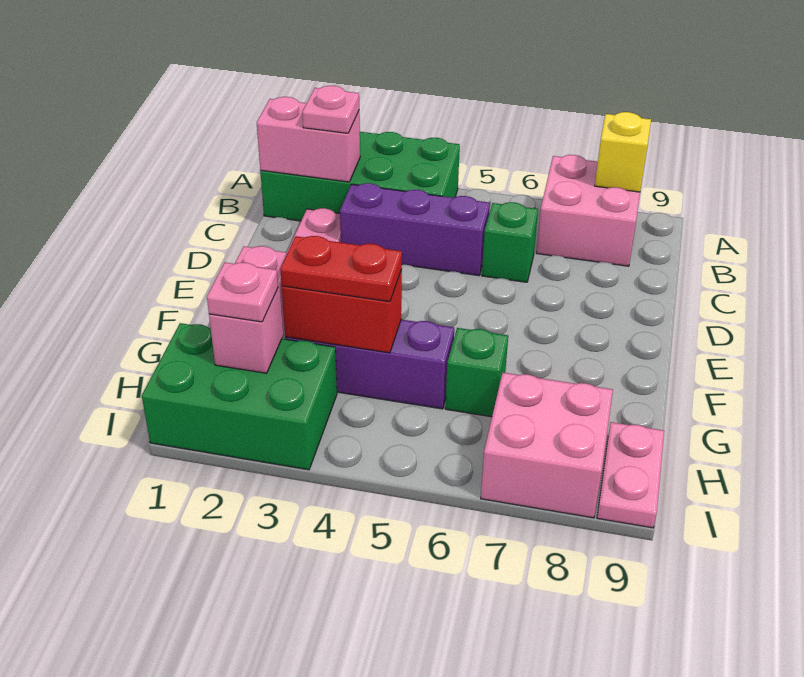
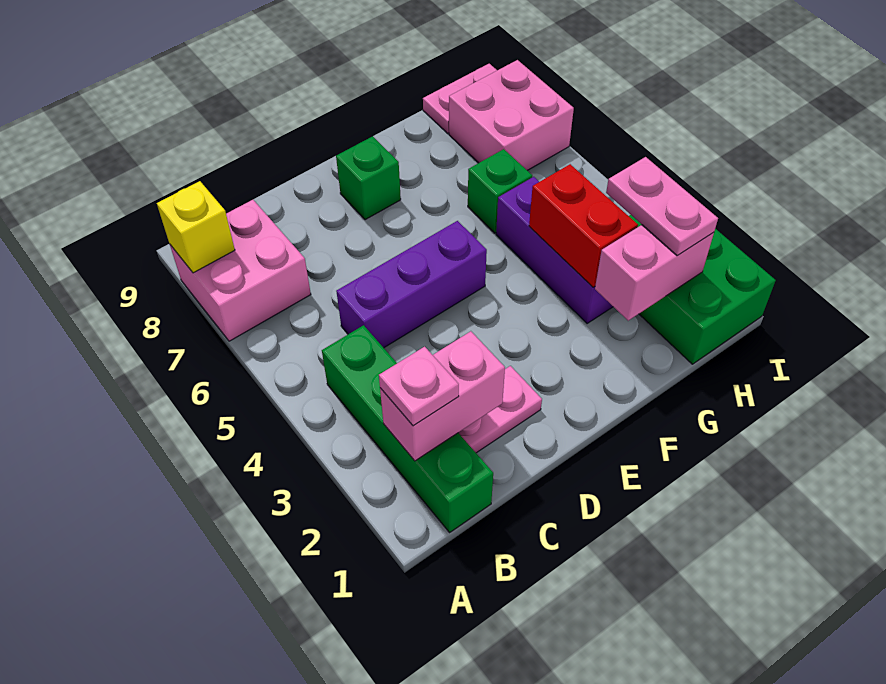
green brick A1:B4 level 1 -> green brick B1:B4 level 1
pink brick B1:B2 level 2 -> pink brick B2:C2 level 2
purple brick C3:C5 level 1 -> purple brick C5:E5 level 1
green brick C6 level 1 -> green brick E8 level 1
red plate G3:G4 level 3 -> none
pink plate H2 level 3 -> pink plate H2:H3 level 3

